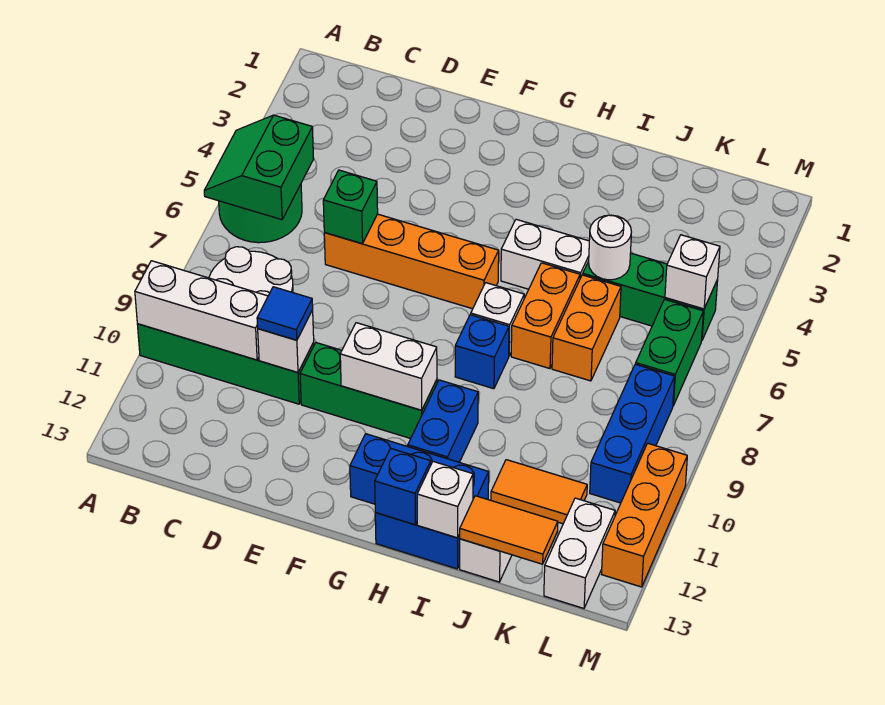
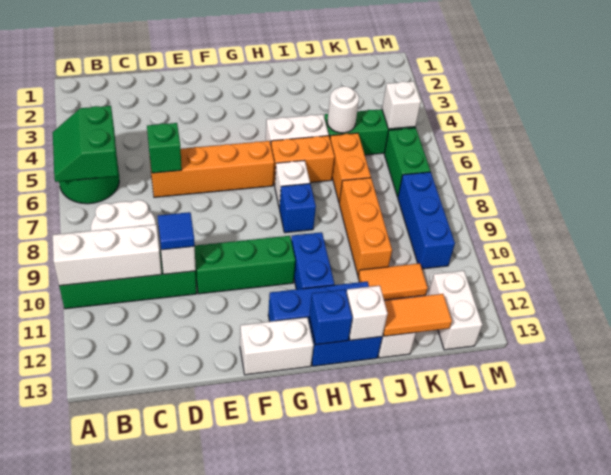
white brick F10:G10 level 2 -> white brick F13:G13 level 1
orange brick I6:I7 level 1 -> orange brick H6:I6 level 1
orange brick M10:M12 level 1 -> orange brick J8:J10 level 1

